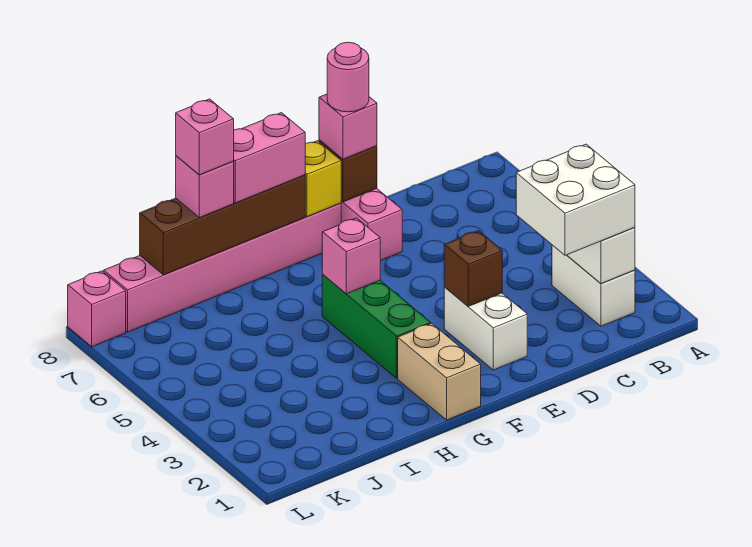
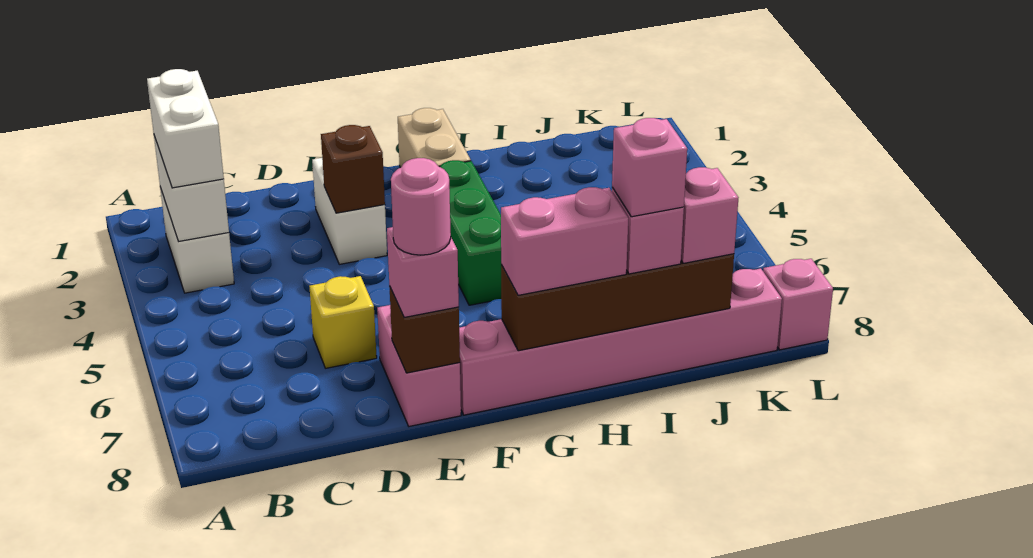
white brick B2:C3 level 3 -> white brick B2:B3 level 3
yellow brick F8 level 2 -> yellow brick D6 level 1
pink brick G5 level 2 -> pink brick J8 level 3

